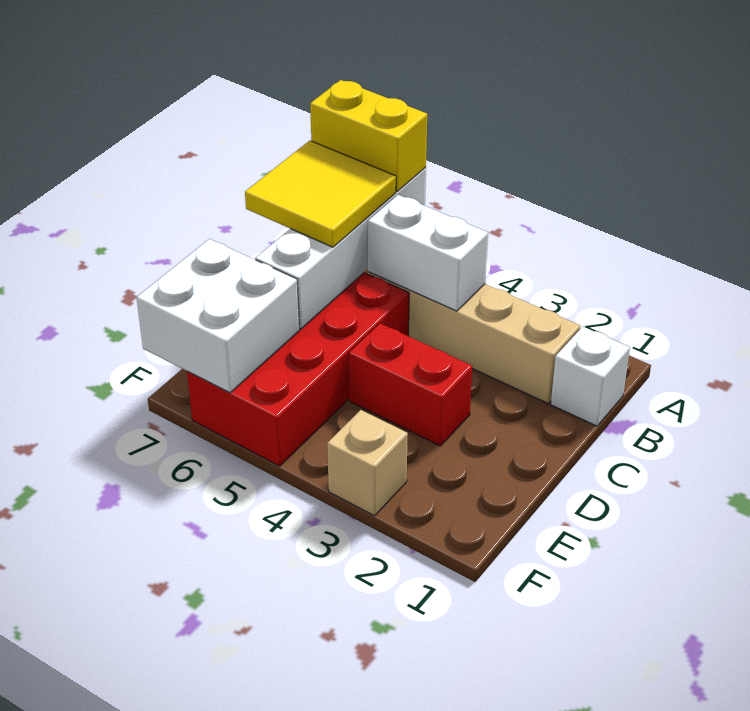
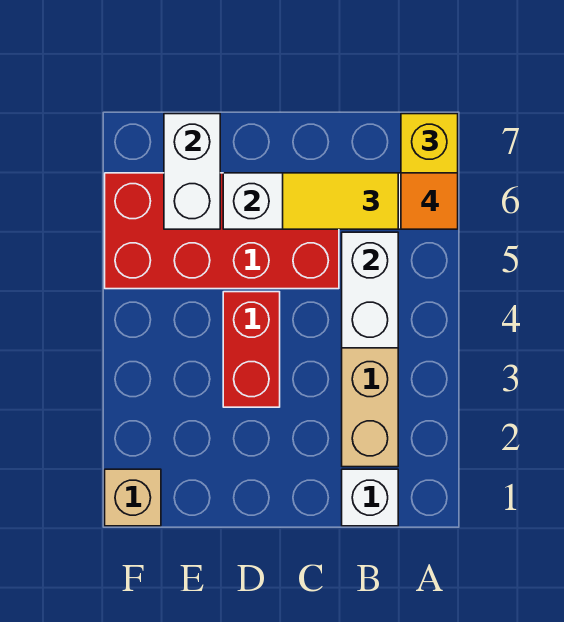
none -> orange tile A6 level 4
yellow tile B6:C7 level 3 -> yellow tile B6:C6 level 3
white brick E6:F7 level 2 -> white brick E6:E7 level 2
tan brick F3 level 1 -> tan brick F1 level 1

